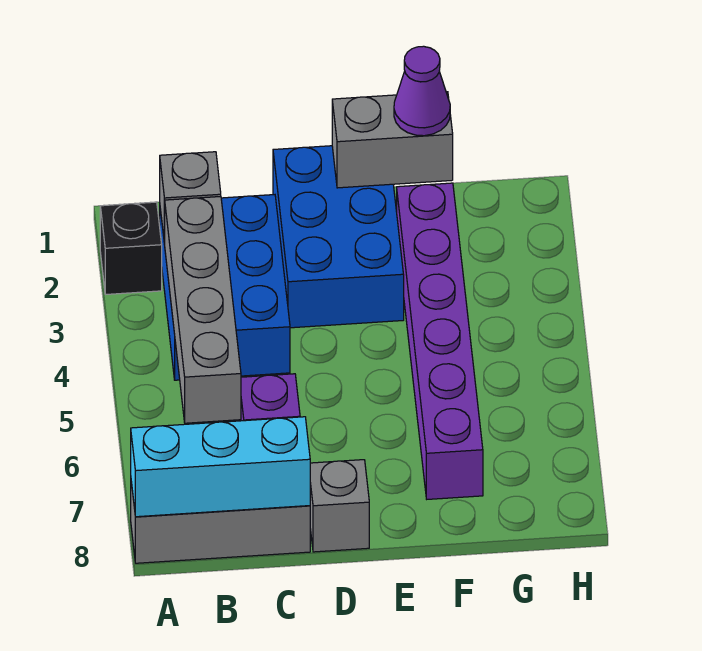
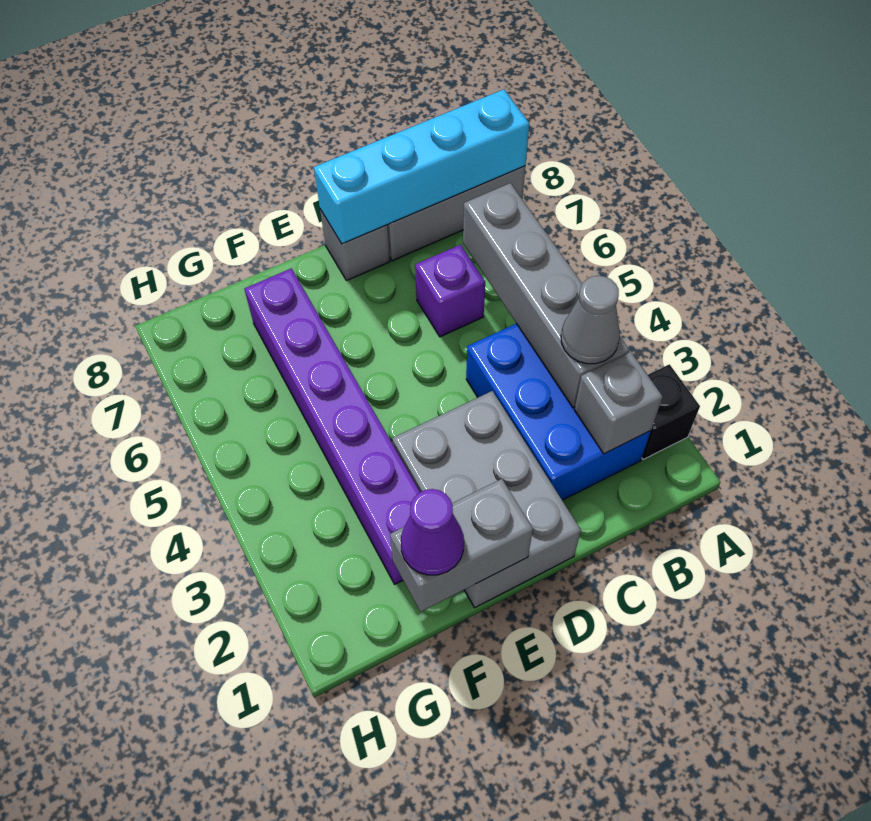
cyan brick A8:C8 level 2 -> cyan brick A8:D8 level 2
none -> grey cone B3 level 3
blue brick D1:E3 level 1 -> grey brick D1:E3 level 1

